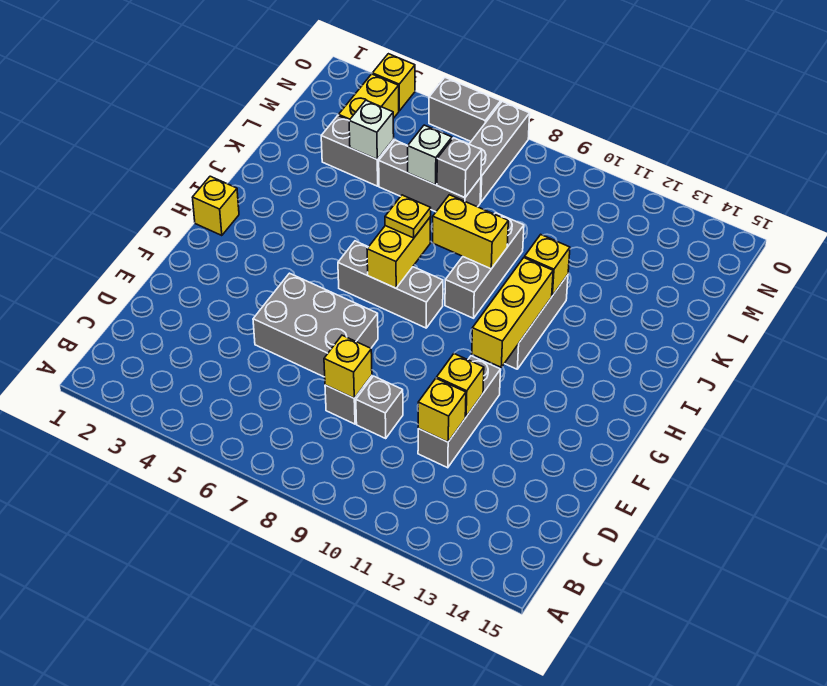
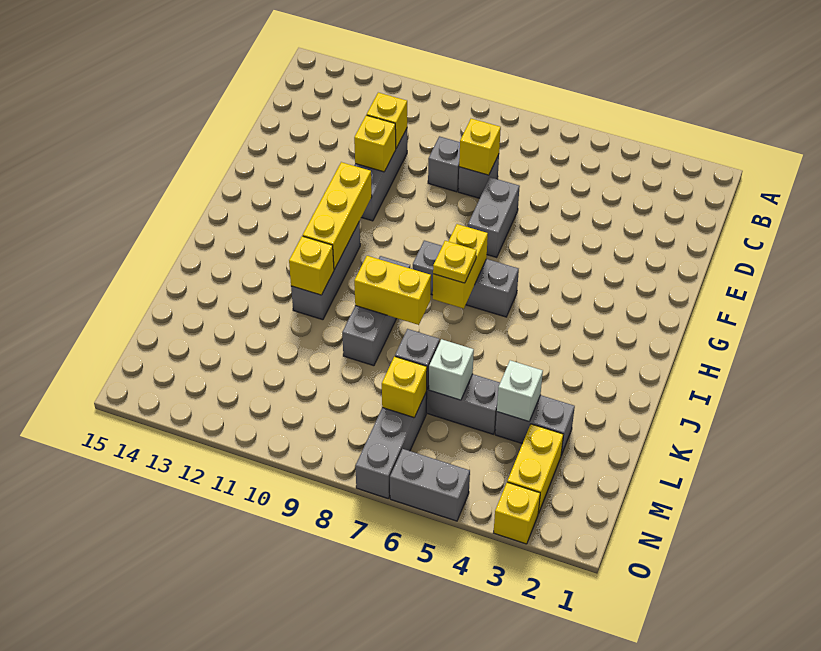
grey brick E5:F7 level 1 -> grey brick E7:F7 level 1
yellow brick H1 level 1 -> yellow brick M7 level 2

